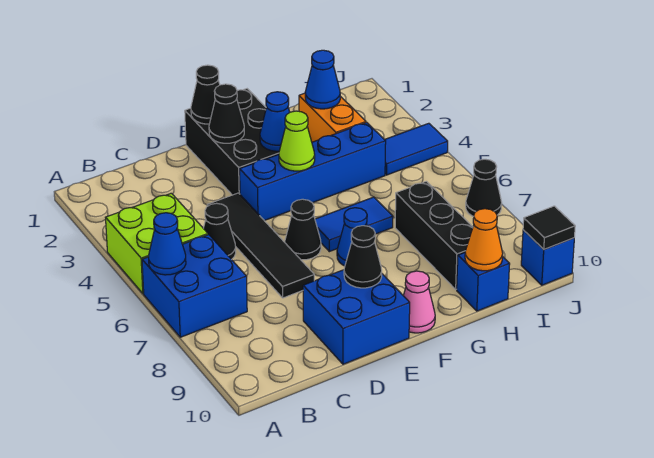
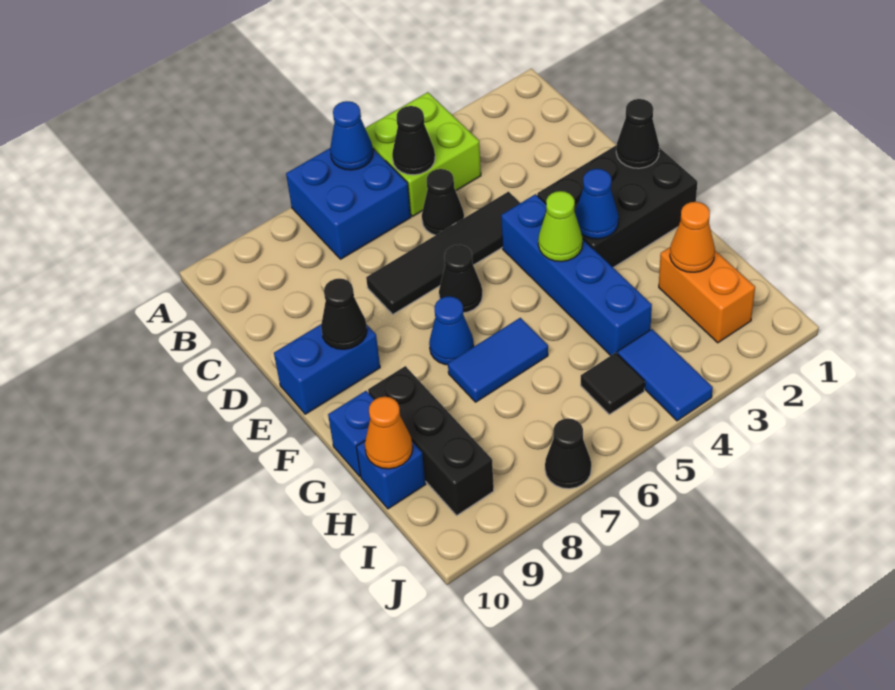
blue brick D9:E10 level 1 -> blue brick E9:E10 level 1
black cone E2 level 2 -> black cone B5 level 2
blue tile F6:G6 level 1 -> blue tile G6:G7 level 1
pink cone F10 level 1 -> none
orange brick H2:H3 level 1 -> orange brick H2:I2 level 1
blue cone H2 level 2 -> orange cone H2 level 2
black brick H7:H9 level 1 -> black brick G9:I9 level 1
blue brick J10 level 1 -> blue brick G10 level 1
black tile J10 level 2 -> black tile I5 level 1

